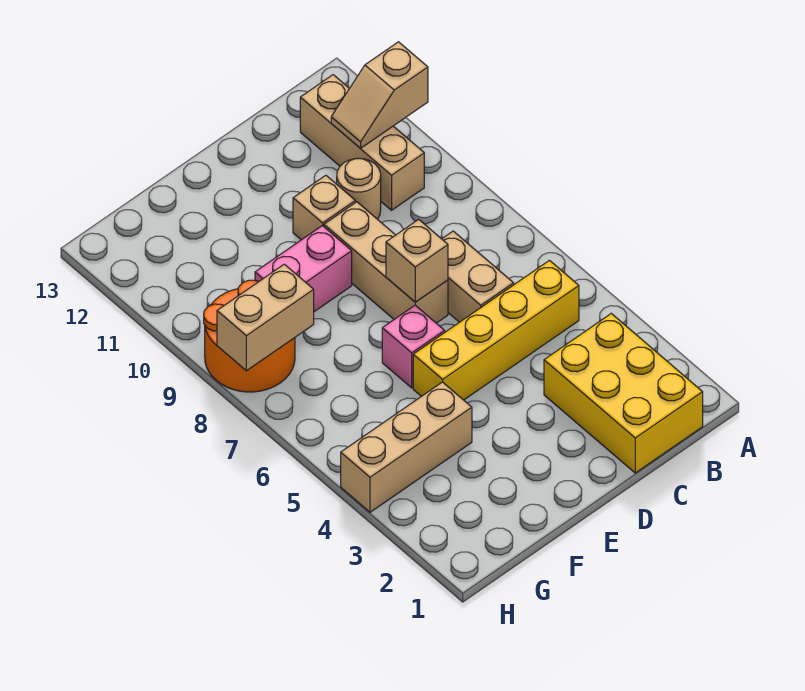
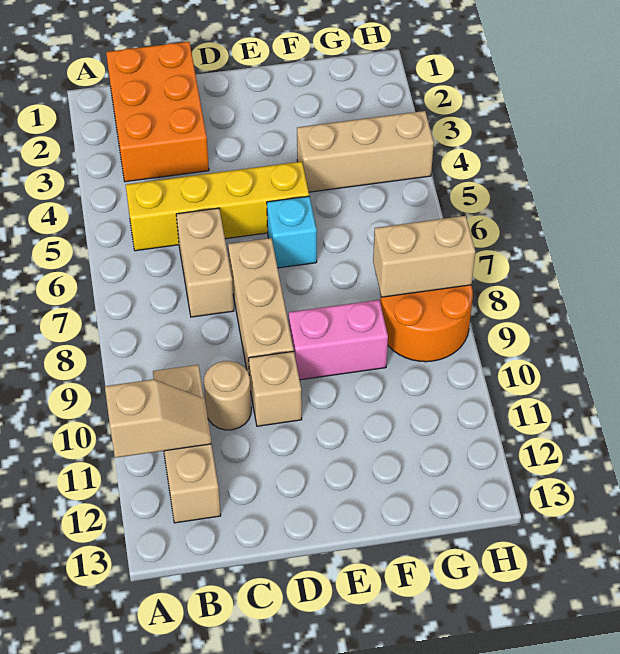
yellow brick B1:C3 level 1 -> orange brick B1:C3 level 1
tan brick D7 level 2 -> none
pink brick E6 level 1 -> cyan brick E6 level 1

